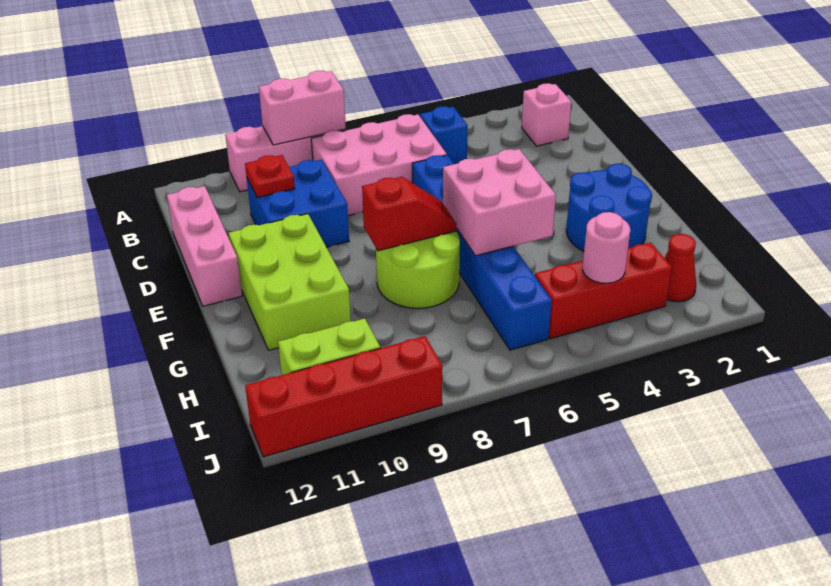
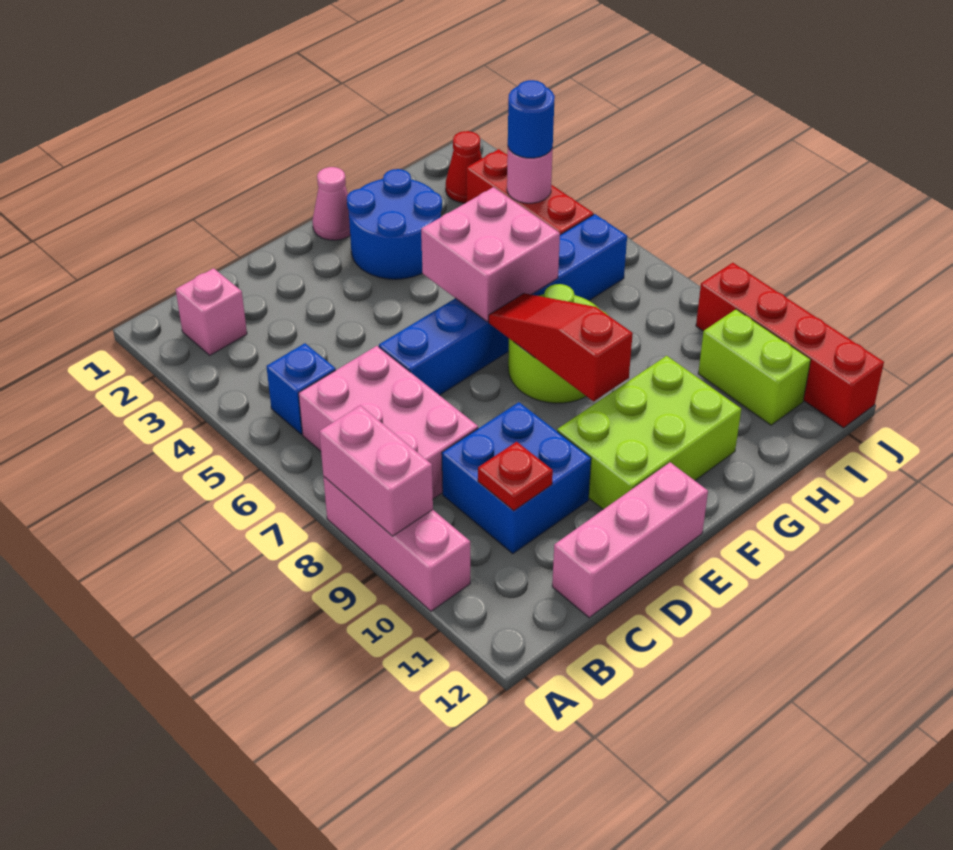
none -> pink cone F1 level 1
red slope F7:F8 level 2 top 8 -> red slope F7:F9 level 2 top 9
none -> blue round brick I4 level 3

